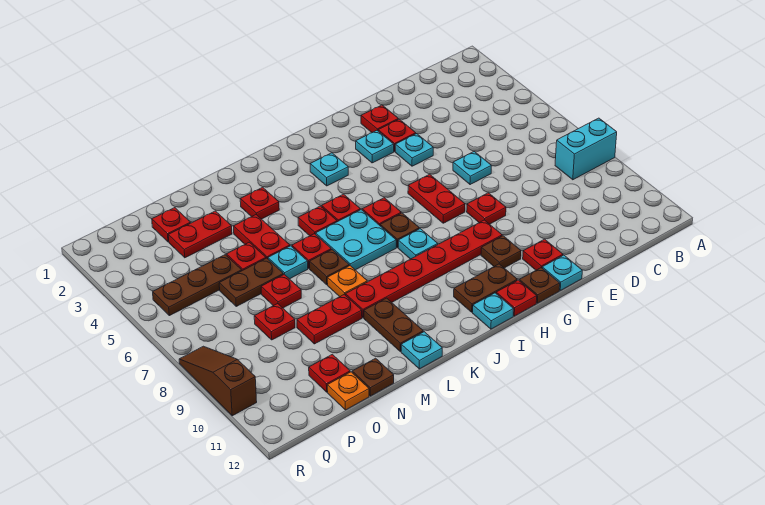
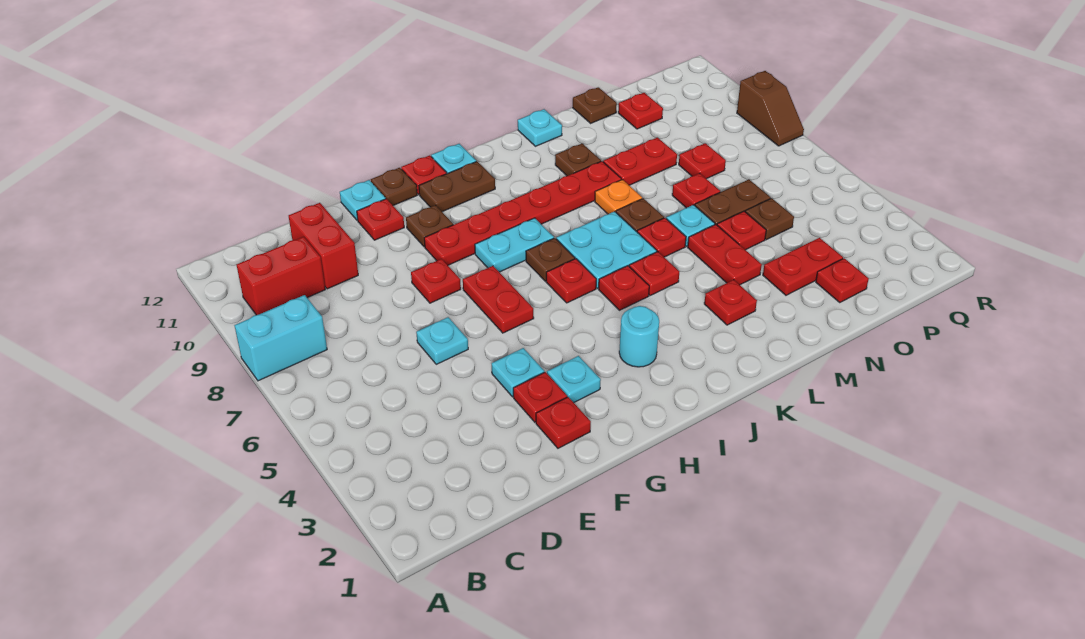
none -> red brick B10:C10 level 1
none -> red brick D10:D11 level 1
cyan plate I3 level 1 -> cyan round brick I3 level 1
cyan plate I8 level 1 -> cyan plate H8:I8 level 1
brown plate L10:L11 level 1 -> brown plate L10 level 1
brown plate O5:Q5 level 1 -> brown plate O5 level 1
orange plate O12 level 1 -> none
brown slope R8:R10 level 1 top 10 -> brown slope R8:R9 level 1 top 9

